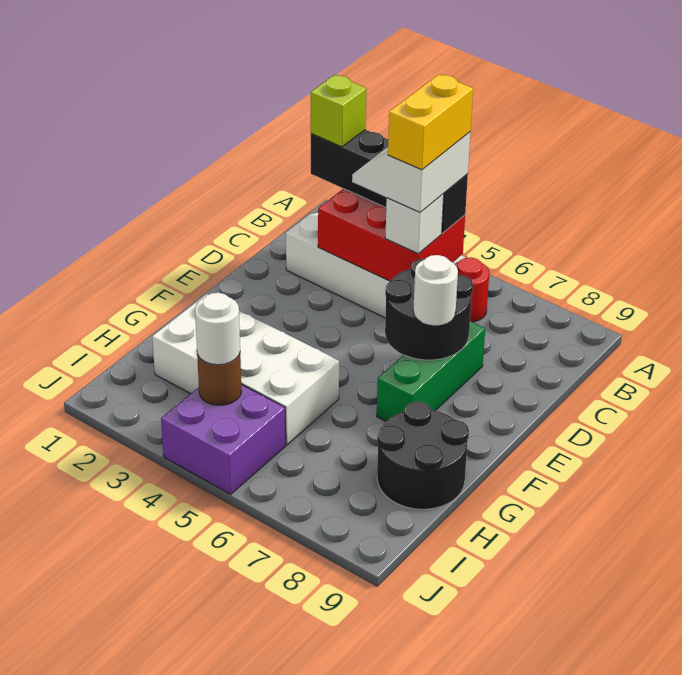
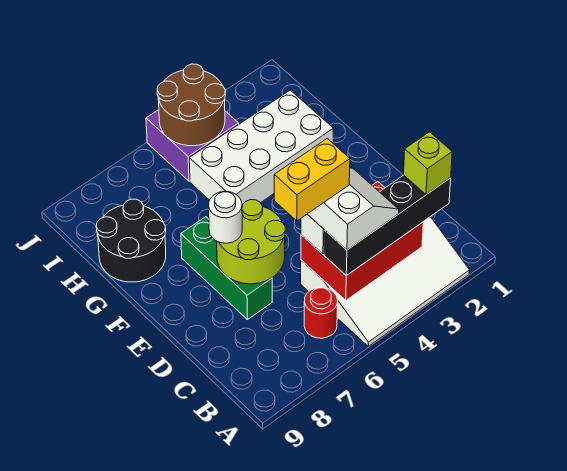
yellow brick B5:C5 level 5 -> yellow brick C5:C6 level 5
black round brick D6:E7 level 2 -> lime round brick D6:E7 level 2
brown round brick I4 level 2 -> brown round brick I4:J5 level 2
white round brick I4 level 3 -> none

